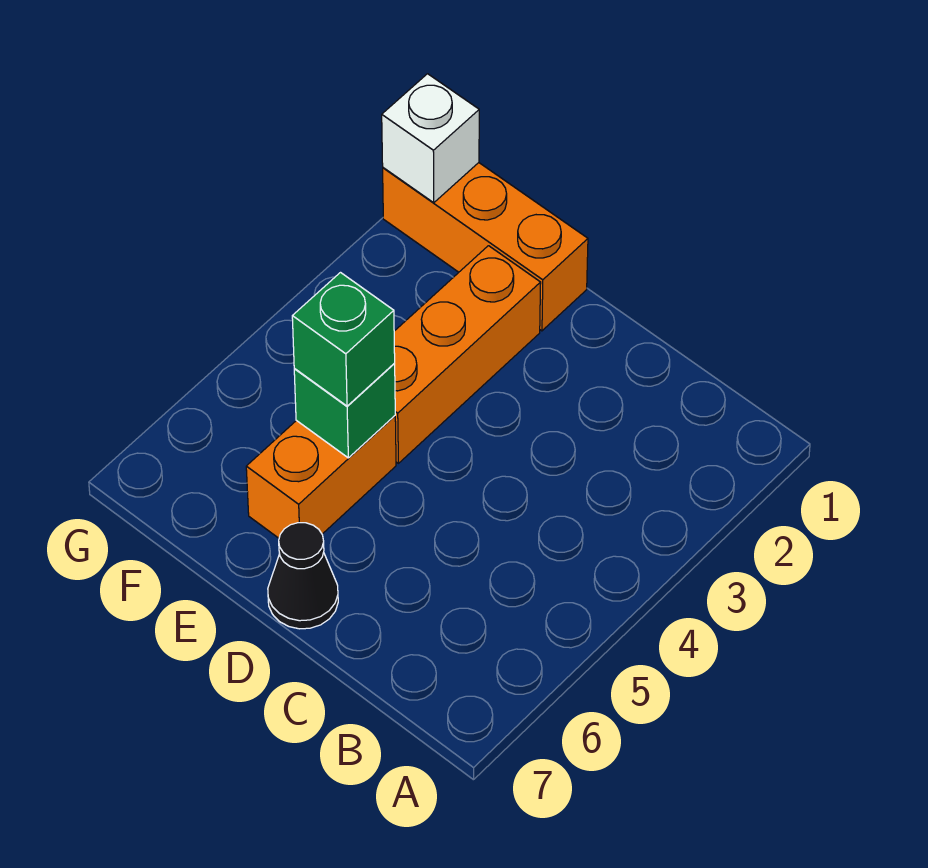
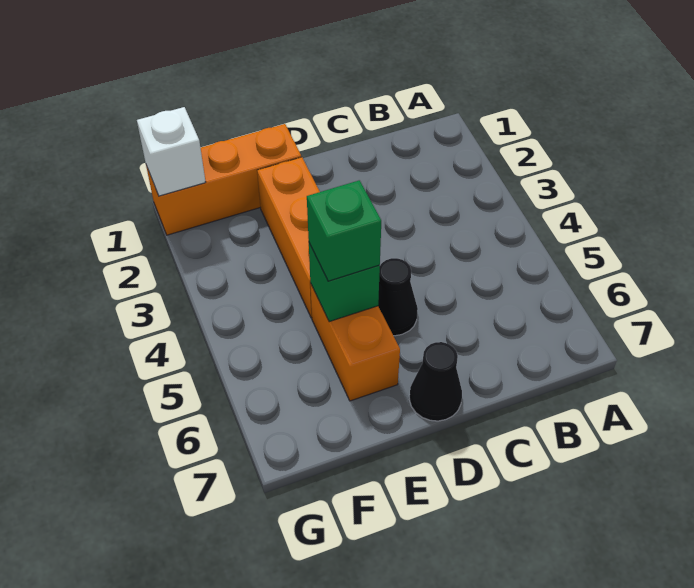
none -> black cone D5 level 1

